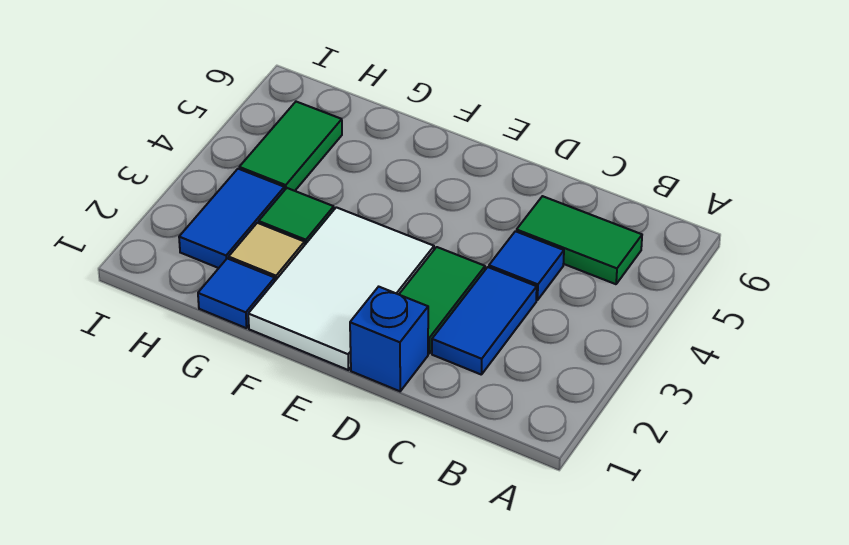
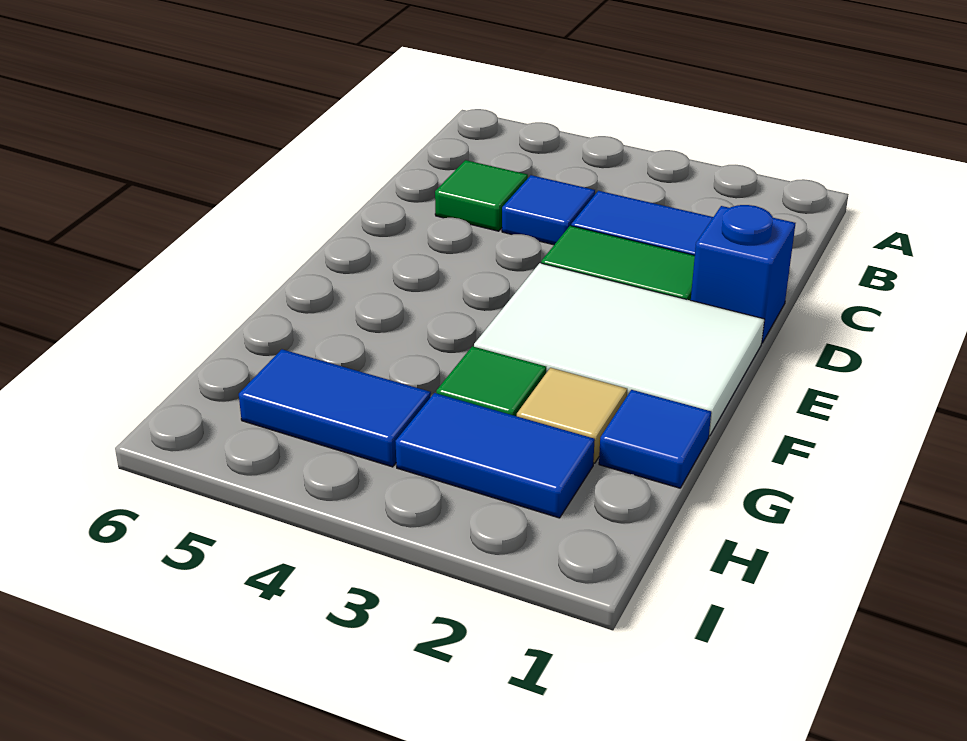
green tile B5:C5 level 1 -> green tile C5 level 1
green tile H4:H5 level 1 -> blue tile H4:H5 level 1

